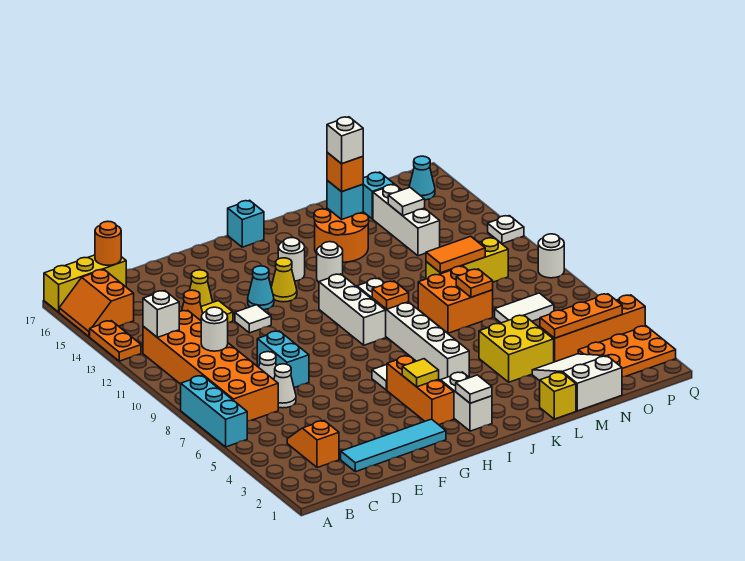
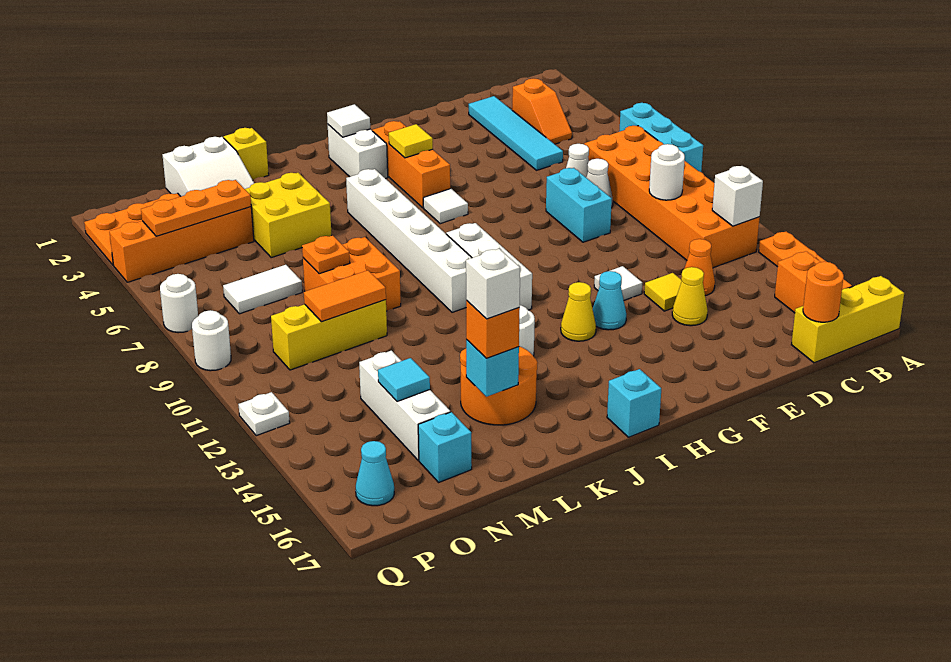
cyan tile D2:G2 level 1 -> cyan tile D2:D5 level 1
white round brick I14 level 1 -> white round brick Q7 level 1
orange plate J9 level 2 -> none
white tile N14 level 2 -> cyan tile N14 level 2

